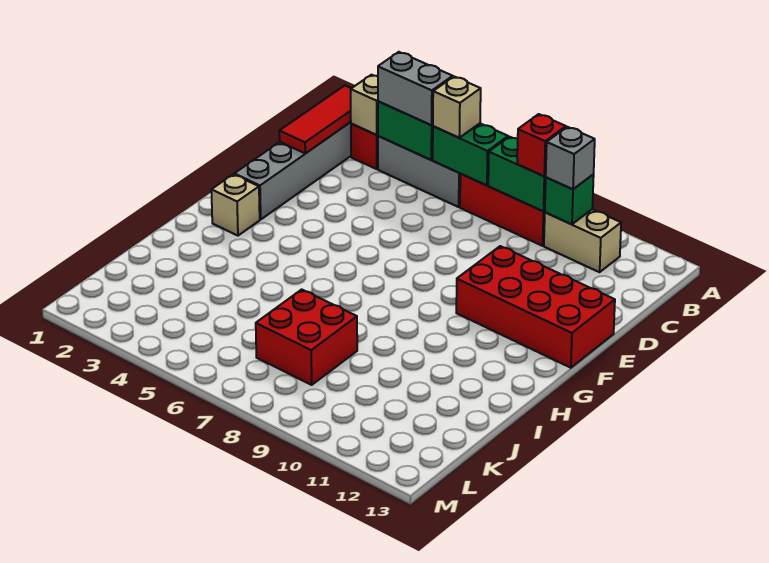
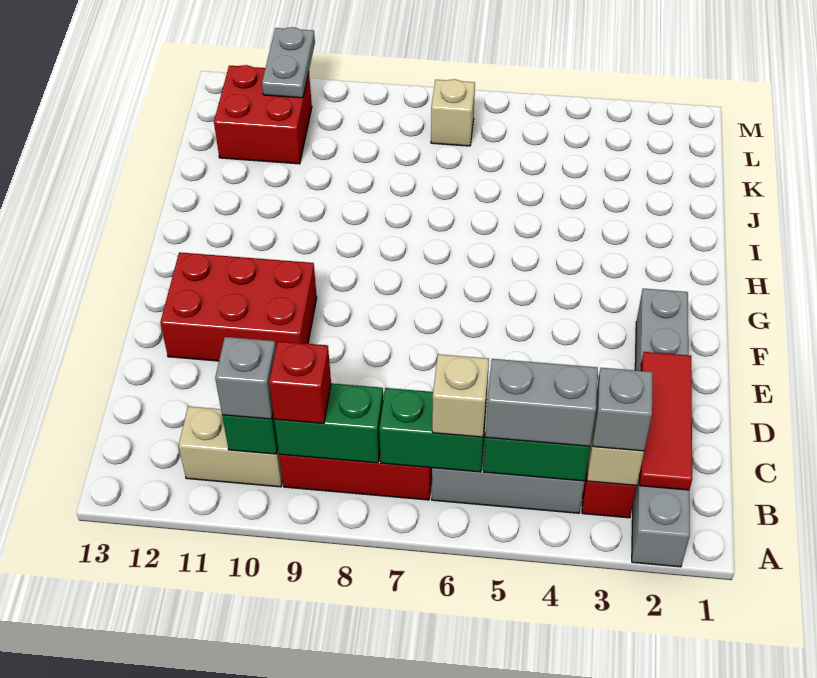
none -> grey brick B3 level 3
red brick E10:F13 level 1 -> red brick E10:F12 level 1
tan brick G2 level 1 -> tan brick L7 level 1
red brick J7:K8 level 1 -> red brick K11:L12 level 1
none -> grey plate L11:M11 level 2

